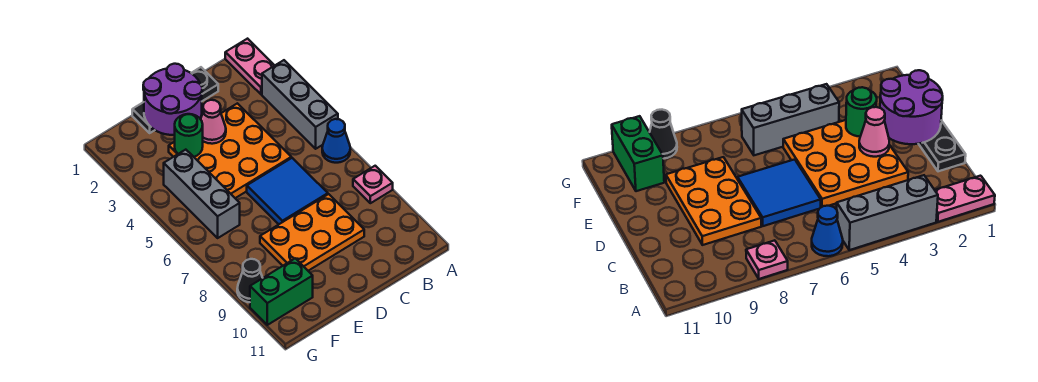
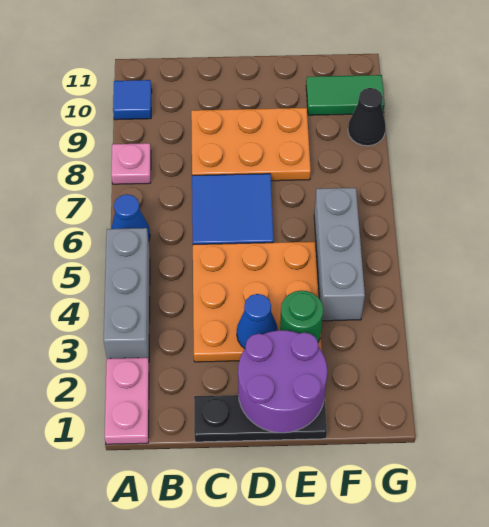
none -> blue tile A10 level 1
pink cone D3 level 2 -> blue cone D3 level 2
green brick F10:G10 level 1 -> green tile F10:G10 level 1

